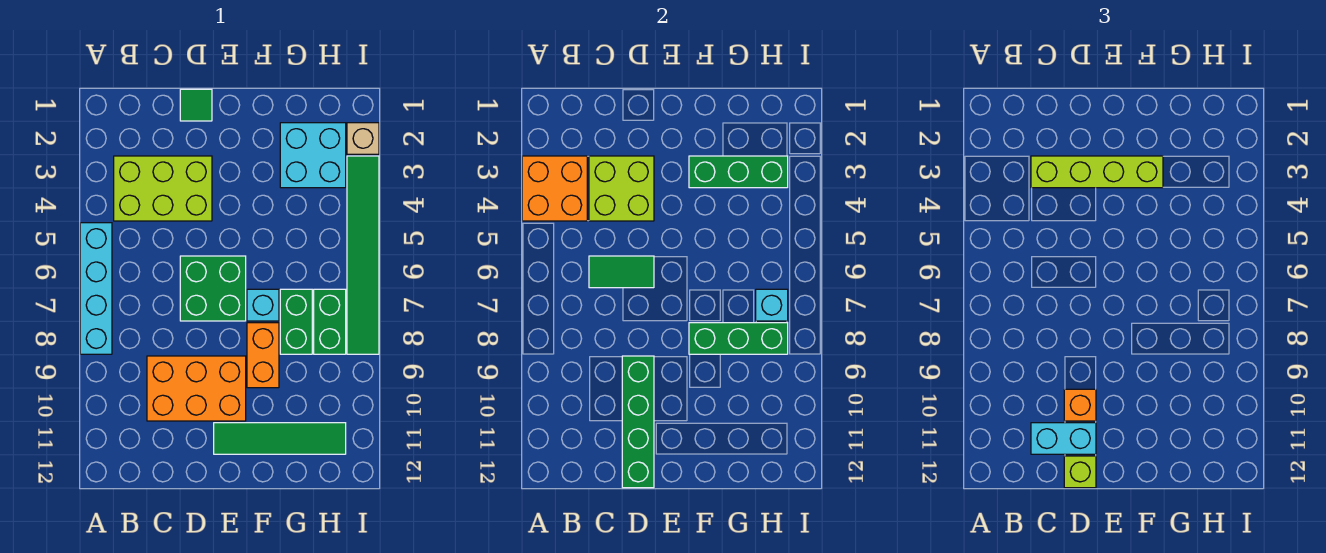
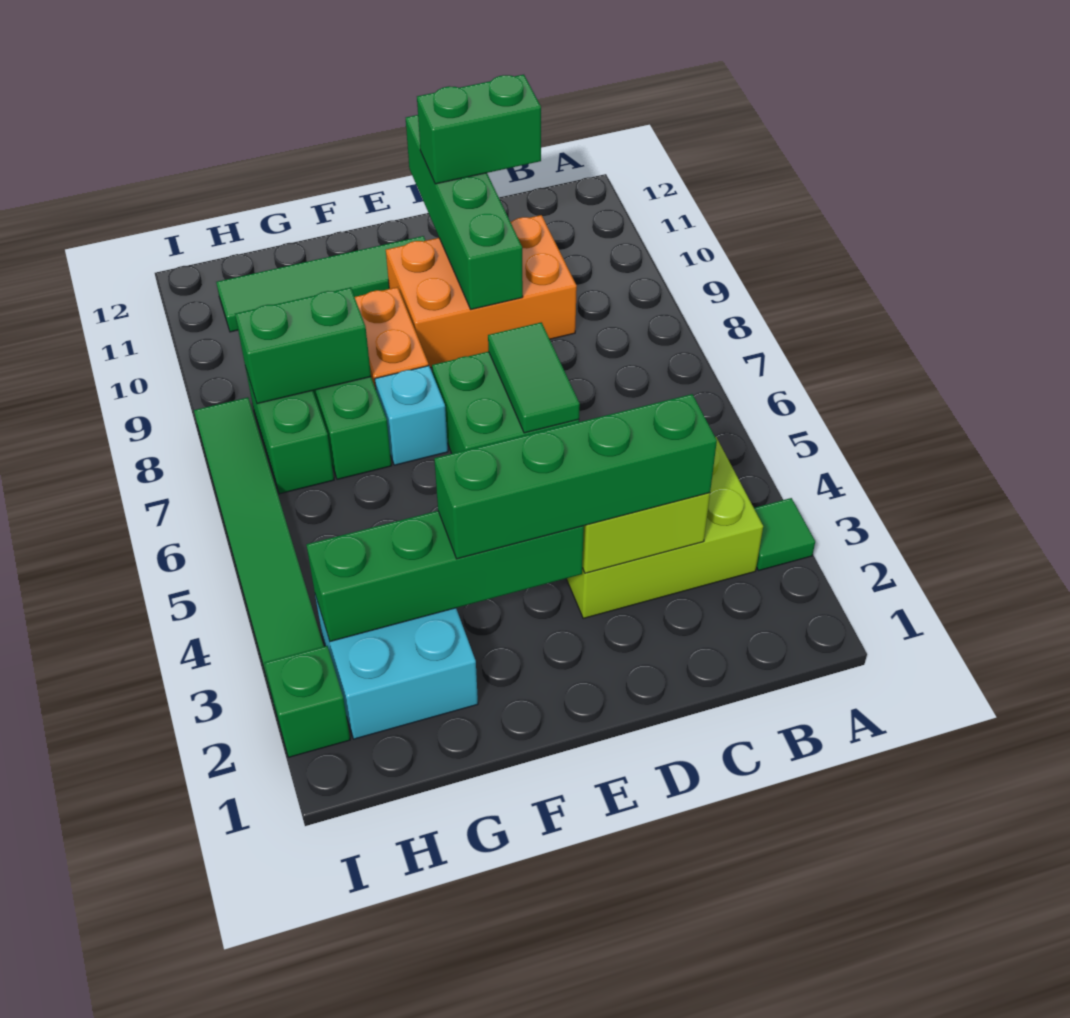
orange brick A3:B4 level 2 -> none
cyan brick A5:A8 level 1 -> none
lime brick C3:F3 level 3 -> green brick C3:F3 level 3
green tile C6:D6 level 2 -> green tile D6:D7 level 2
cyan brick C11:D11 level 3 -> green brick C11:D11 level 3
green tile D1 level 1 -> green tile A3 level 1
orange brick D10 level 3 -> none
lime brick D12 level 3 -> none
green brick F3:H3 level 2 -> green brick E3:H3 level 2
green brick F8:H8 level 2 -> green brick G8:H8 level 2
cyan brick H7 level 2 -> none
tan brick I2 level 1 -> green brick I2 level 1

